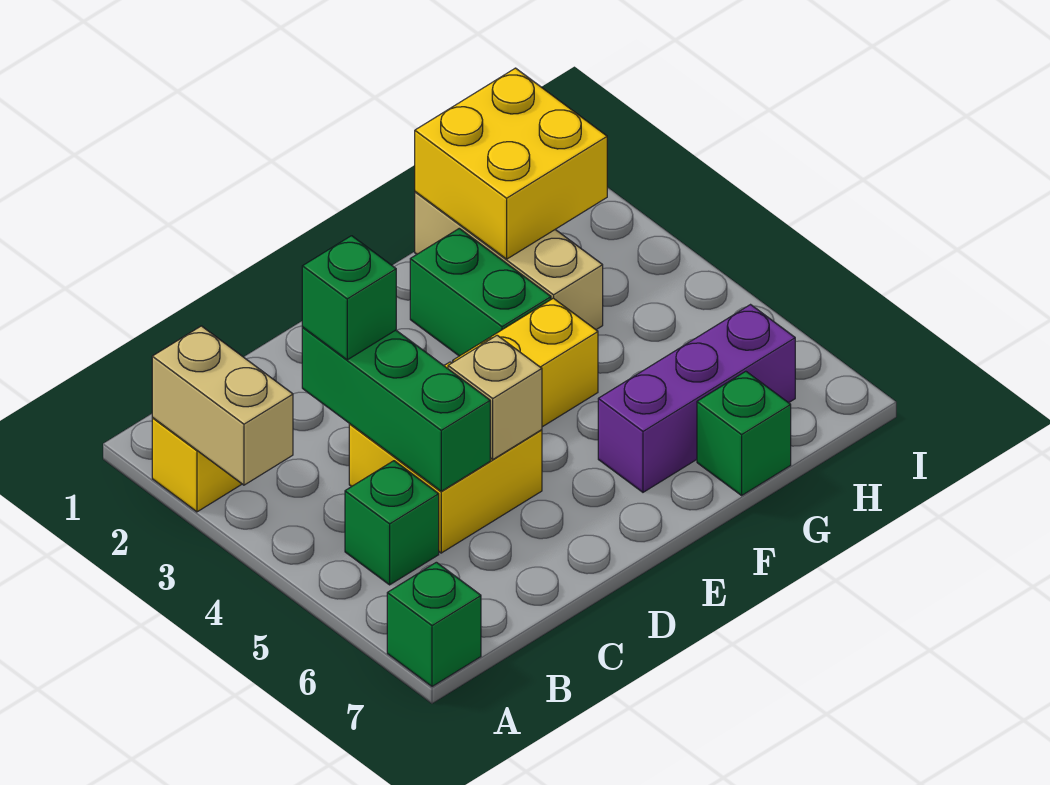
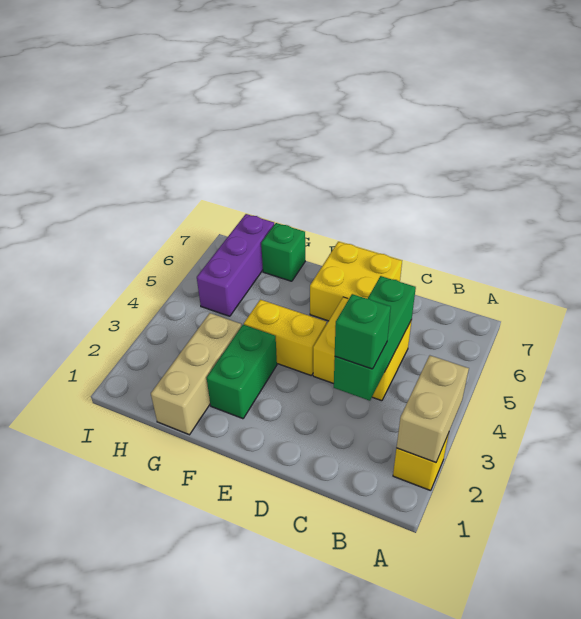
green brick A7 level 1 -> none
green brick B5 level 1 -> none
tan brick D5 level 2 -> none
purple brick F6:H6 level 1 -> purple brick H5:H7 level 1
yellow brick G1:H2 level 2 -> yellow brick D6:E7 level 1

